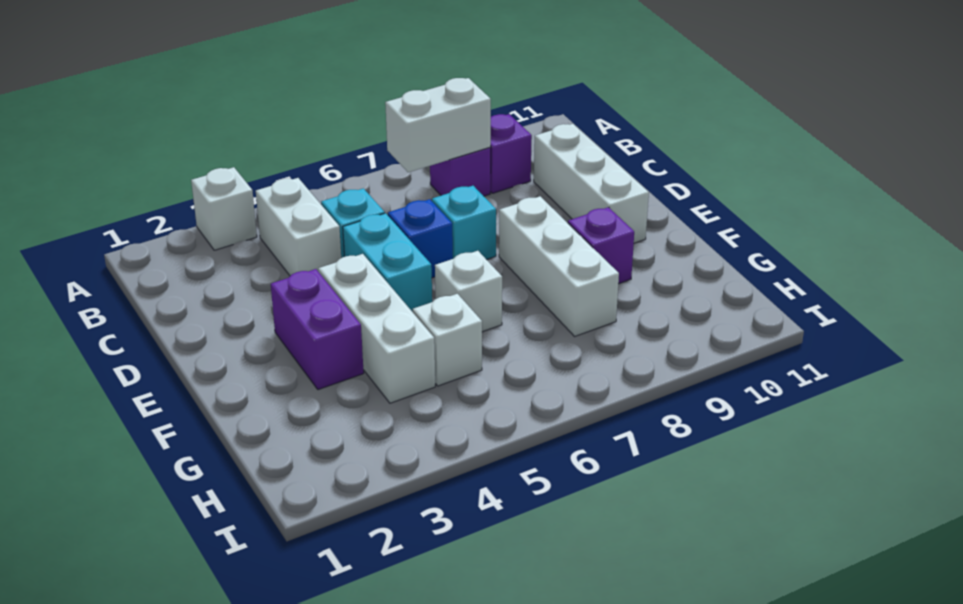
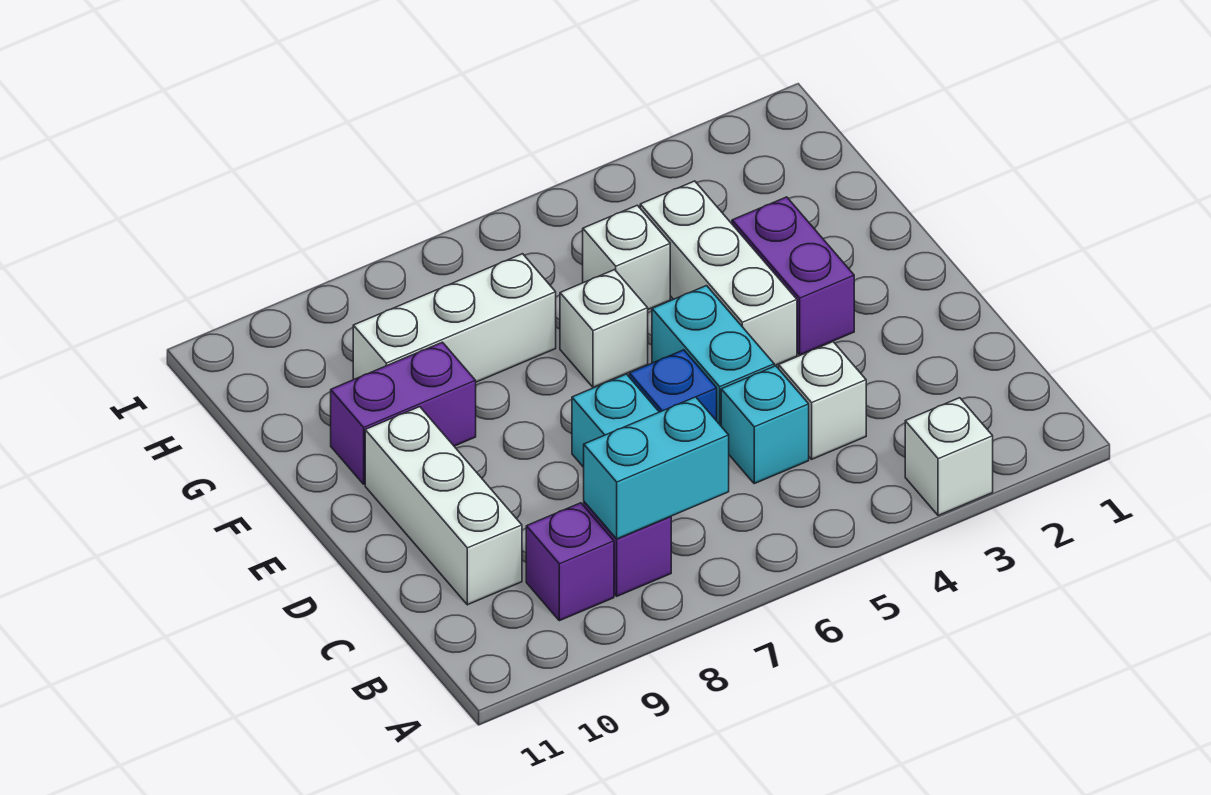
white brick B4:C4 level 1 -> white brick C4 level 1
white brick B7:B8 level 2 -> cyan brick B7:B8 level 2
white brick E8:G8 level 1 -> white brick G7:G9 level 1
purple brick F9 level 1 -> purple brick F9:F10 level 1

